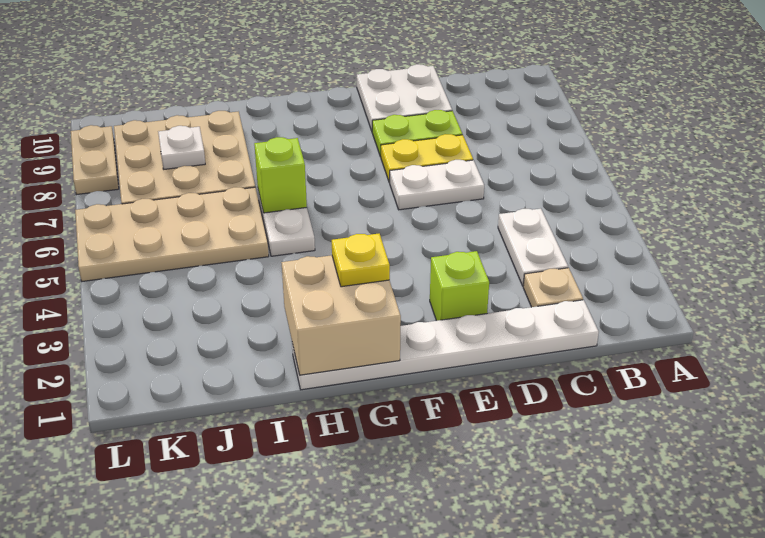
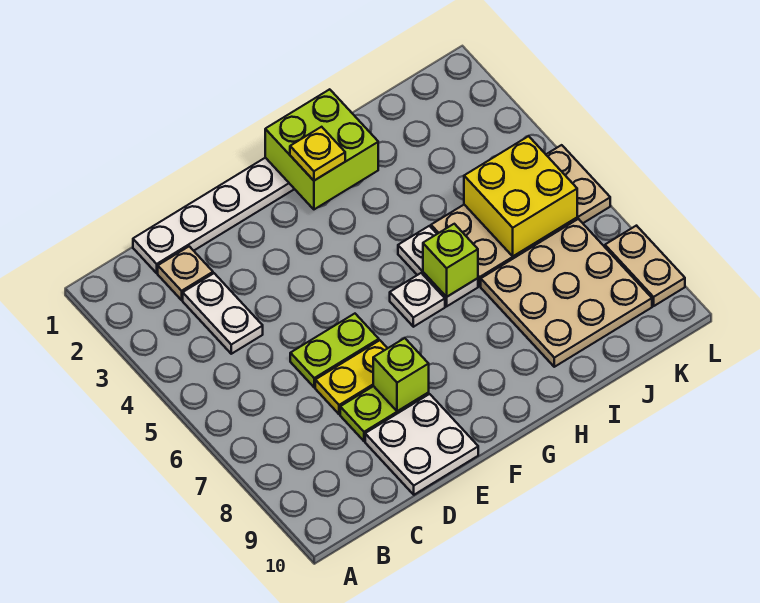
white plate D6:E6 level 1 -> lime plate D6:E6 level 1
lime brick E2 level 1 -> lime brick E8 level 2
tan brick G1:H2 level 2 -> lime brick G1:H2 level 2
none -> yellow brick J5:K6 level 2
white plate J8 level 2 -> white plate G6 level 1

